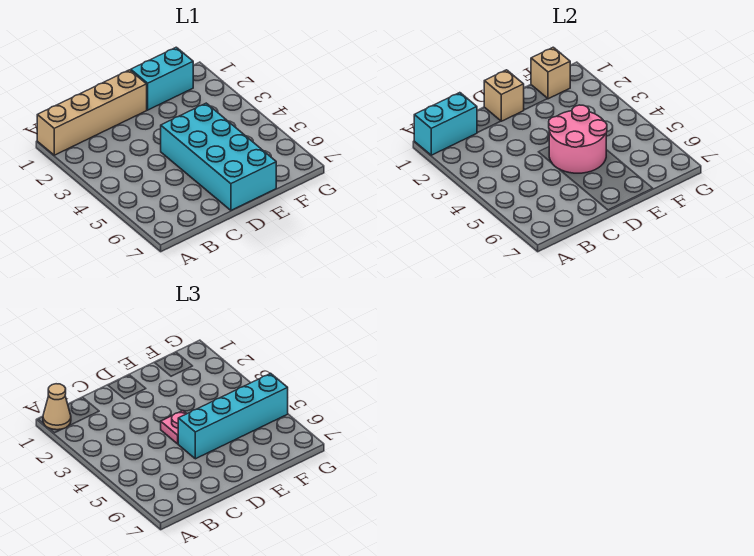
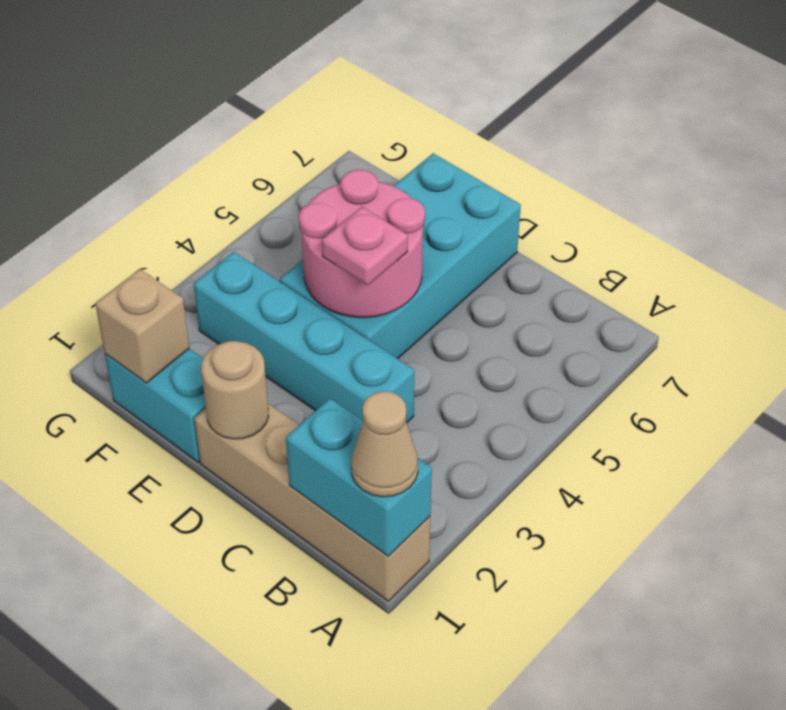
tan brick D1 level 2 -> tan round brick D1 level 2
cyan brick D5:G5 level 3 -> cyan brick C3:F3 level 1

